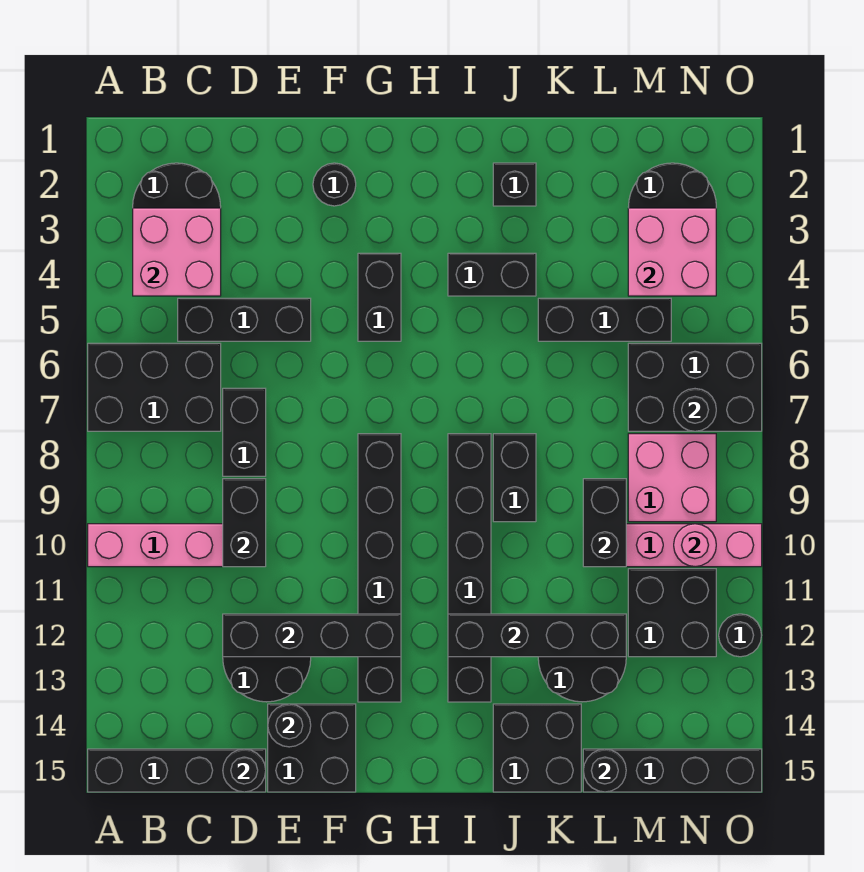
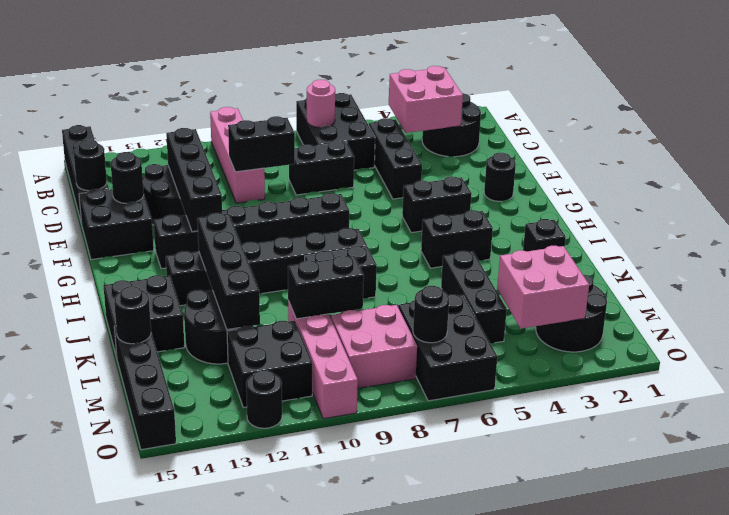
black brick I4:J4 level 1 -> black brick I4:I5 level 1
pink round brick N10 level 2 -> pink round brick B7 level 2

